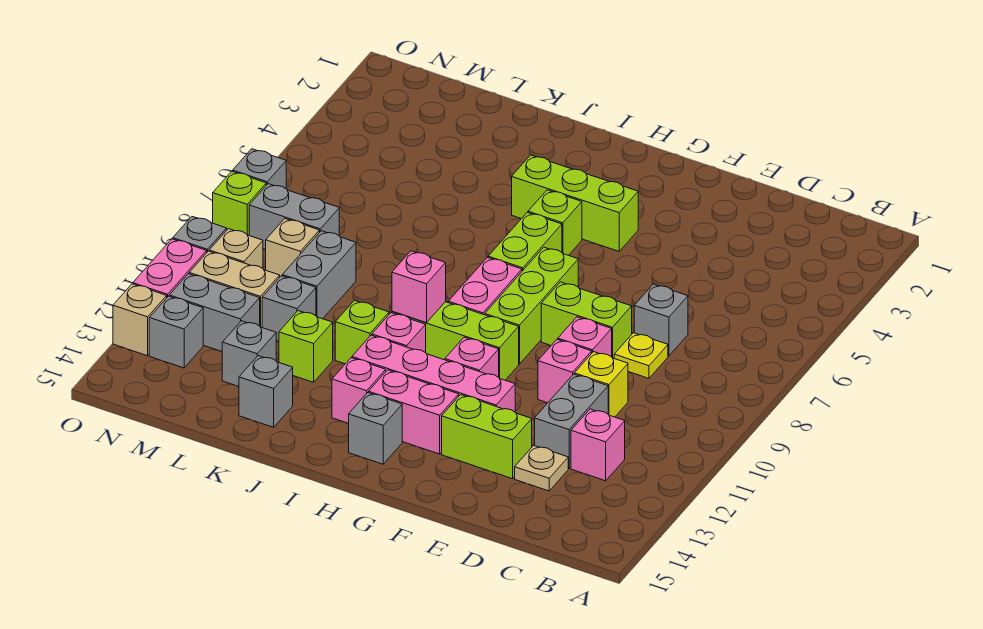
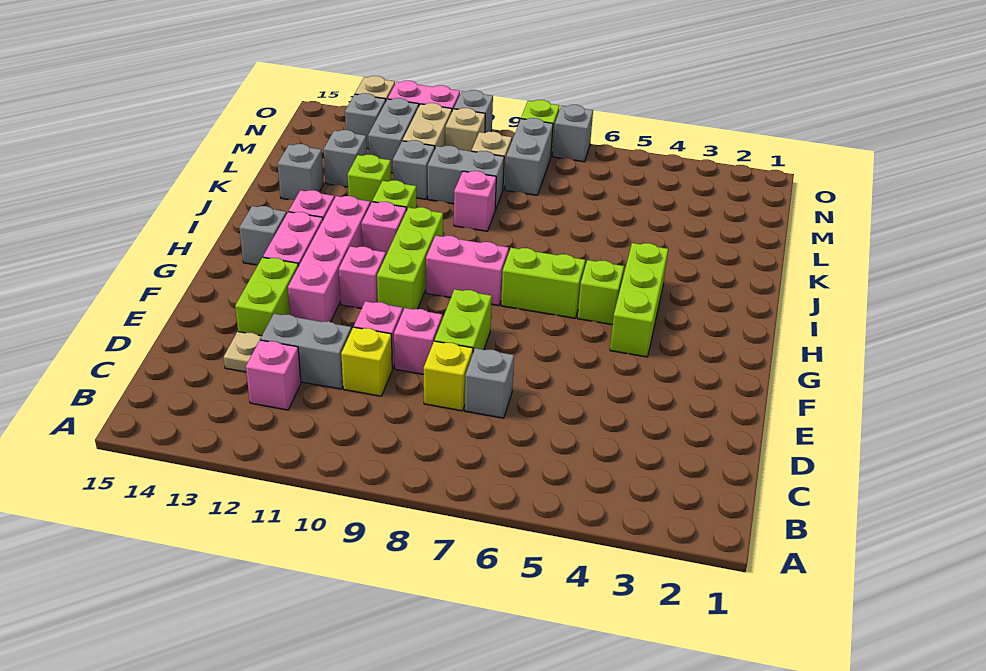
yellow plate D8 level 1 -> yellow brick D8 level 1
lime brick G7:G9 level 1 -> none
pink brick I10 level 2 -> pink brick K9 level 1

